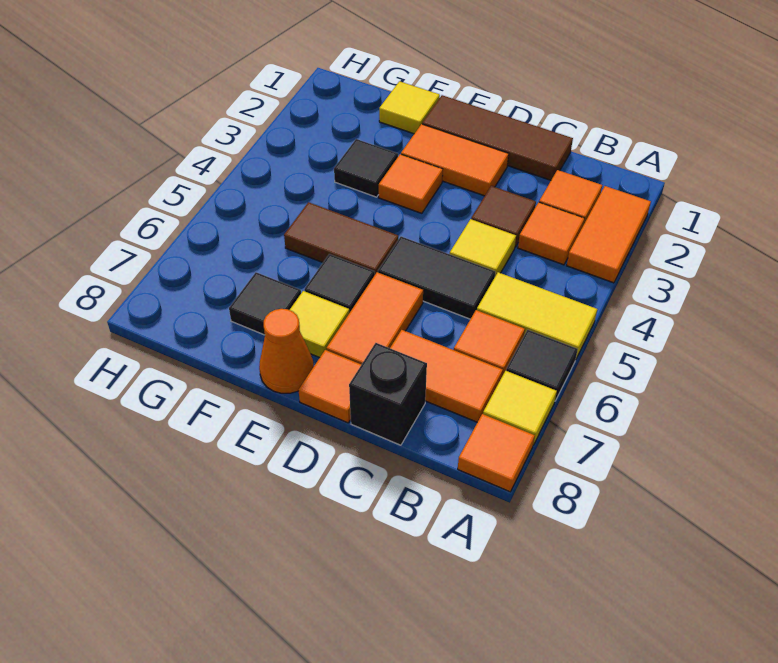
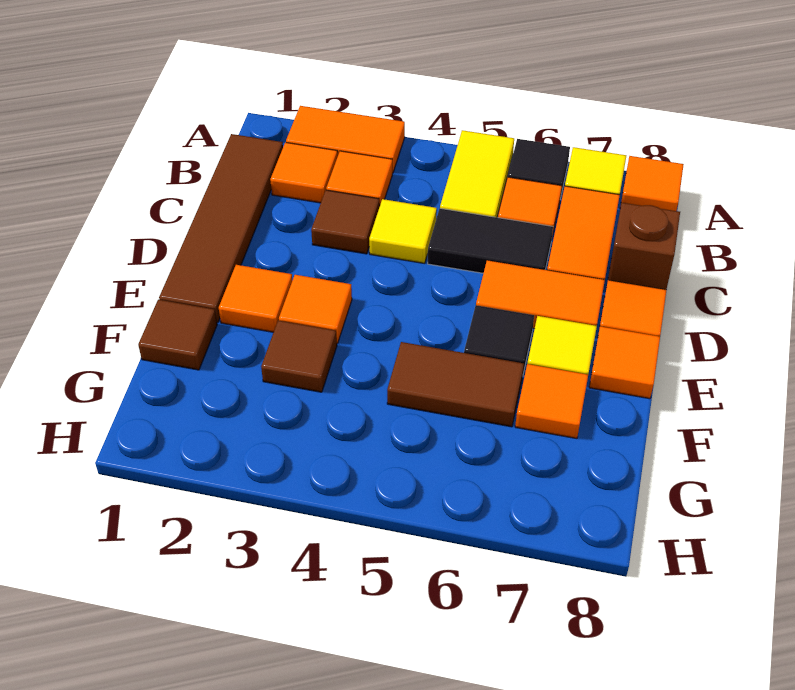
brown tile C1:E1 level 1 -> brown tile B1:E1 level 1
black tile C5:D5 level 1 -> black tile C5:C6 level 1
black brick C8 level 1 -> brown brick C8 level 1
orange tile D2:E2 level 1 -> orange tile E2 level 1
brown tile E5:F5 level 1 -> brown tile F5:F6 level 1
orange cone E8 level 1 -> orange tile E8 level 1
yellow tile F1 level 1 -> brown tile F1 level 1
black tile F3 level 1 -> brown tile F3 level 1
black tile F7 level 1 -> orange tile F7 level 1

